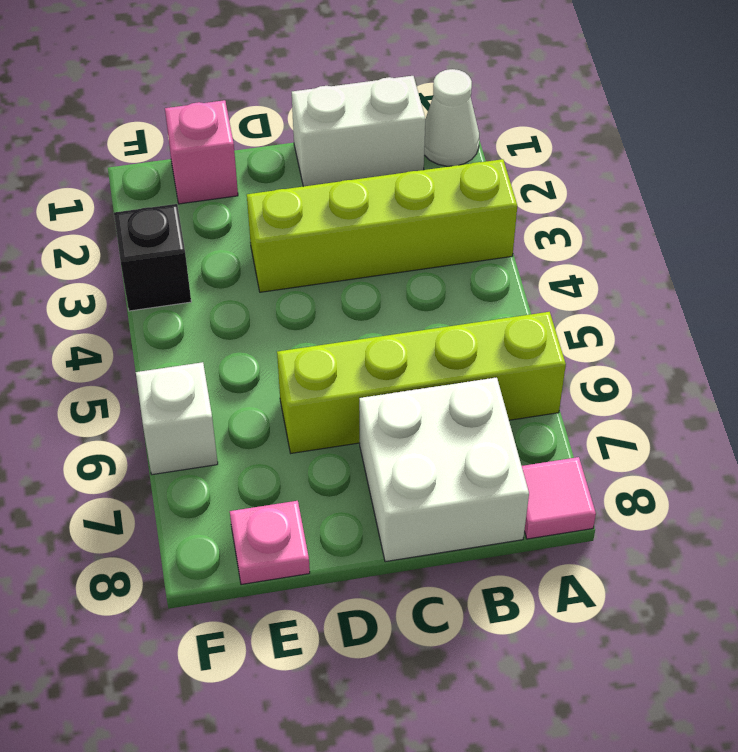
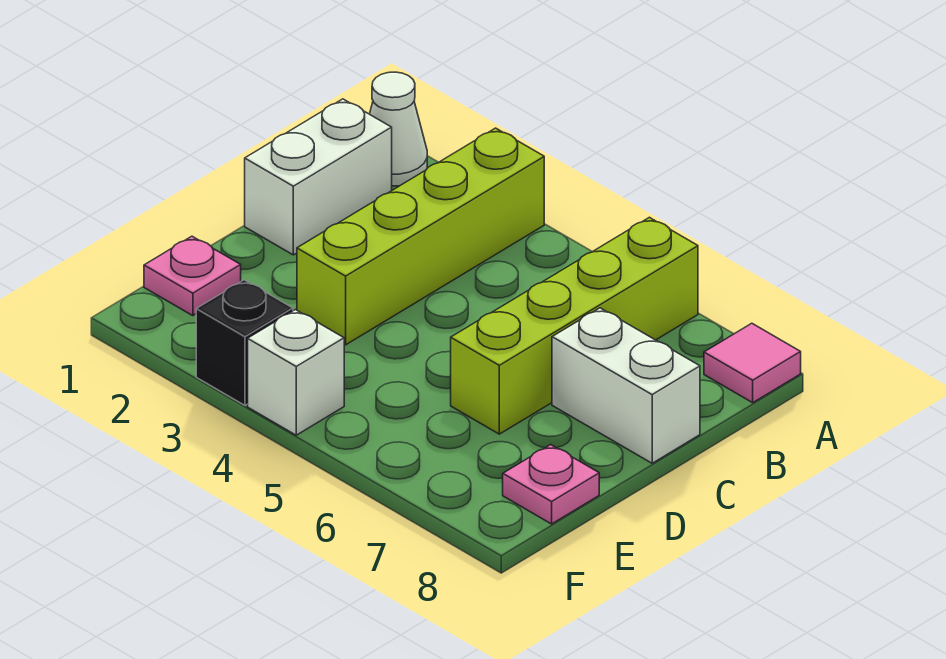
white brick B7:C8 level 1 -> white brick C7:C8 level 1
pink brick E1 level 1 -> pink plate E1 level 1
white brick F6 level 1 -> white brick F4 level 1

